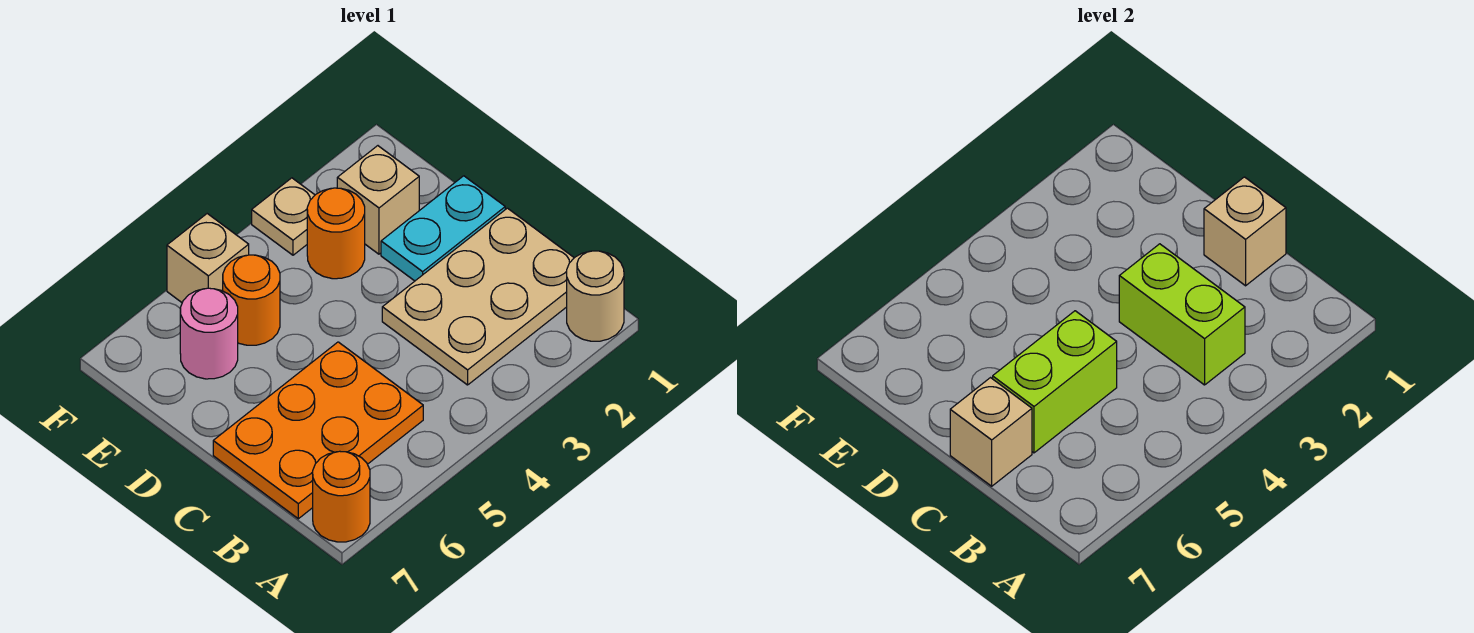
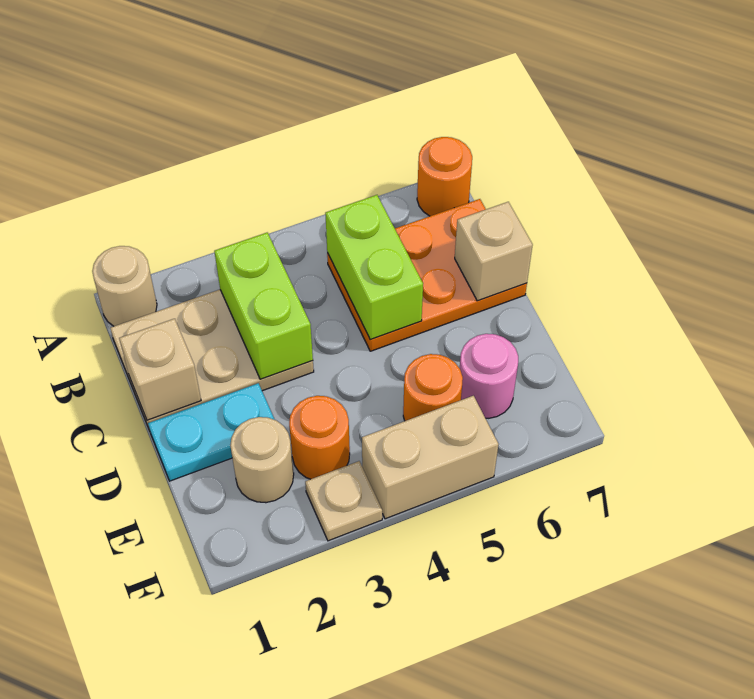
lime brick C5:C6 level 2 -> lime brick B5:C5 level 2
tan brick E2 level 1 -> tan round brick E2 level 1
tan brick F5 level 1 -> tan brick F4:F5 level 1

